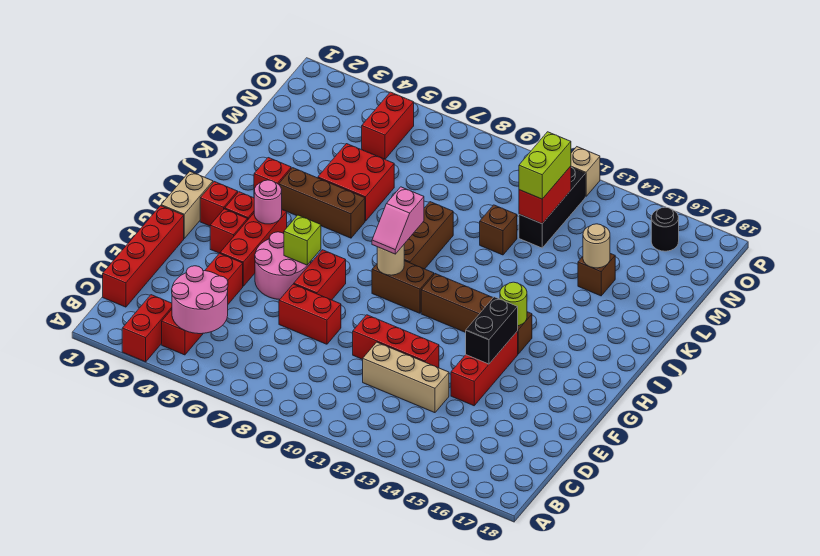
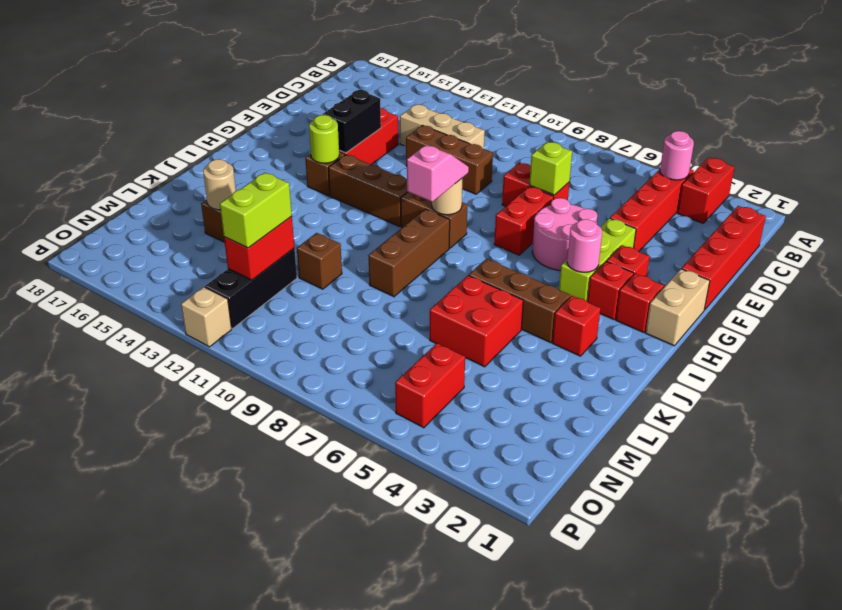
pink round brick B4:C5 level 2 -> pink round brick B4 level 2
red brick E10:E12 level 1 -> brown brick E10:E12 level 1
red brick F4:H4 level 1 -> lime brick F4:H4 level 1
lime brick G6 level 2 -> lime brick E7 level 2
black round brick O16 level 1 -> none

